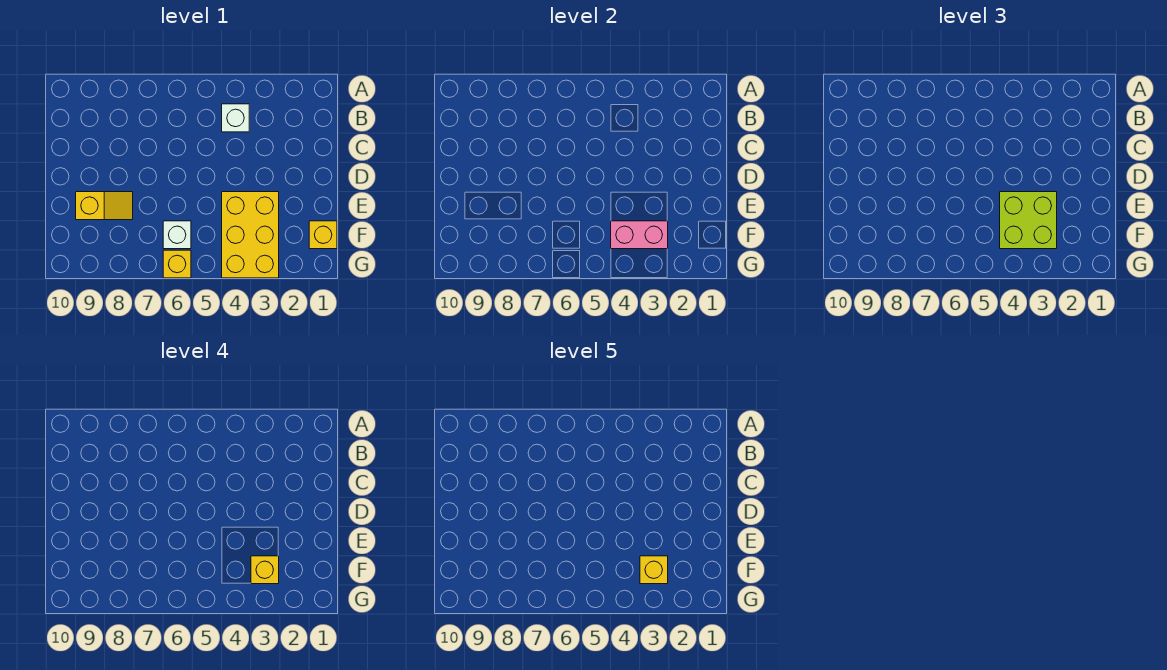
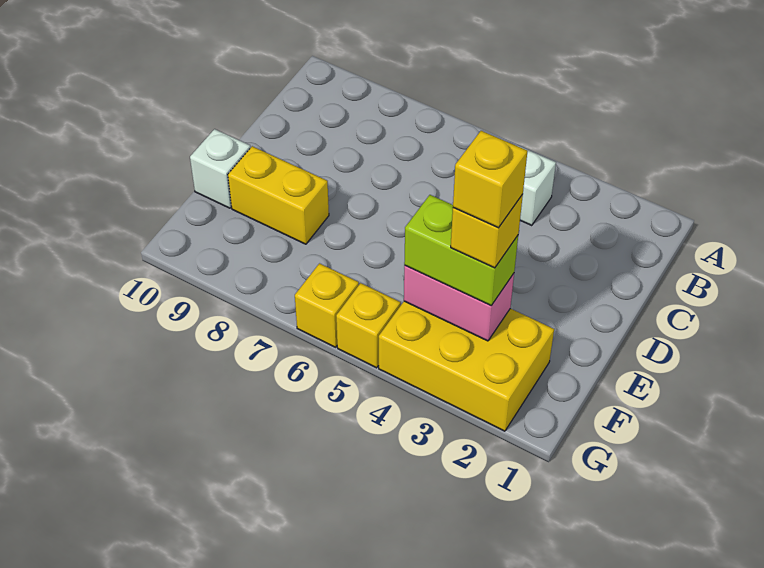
yellow brick E3:G4 level 1 -> yellow brick F2:G4 level 1
lime brick E3:F4 level 3 -> lime brick F3:F4 level 3
yellow slope E8:E9 level 1 top 9 -> yellow brick E8:E9 level 1
yellow brick F1 level 1 -> yellow brick G5 level 1
white brick F6 level 1 -> white brick E10 level 1

